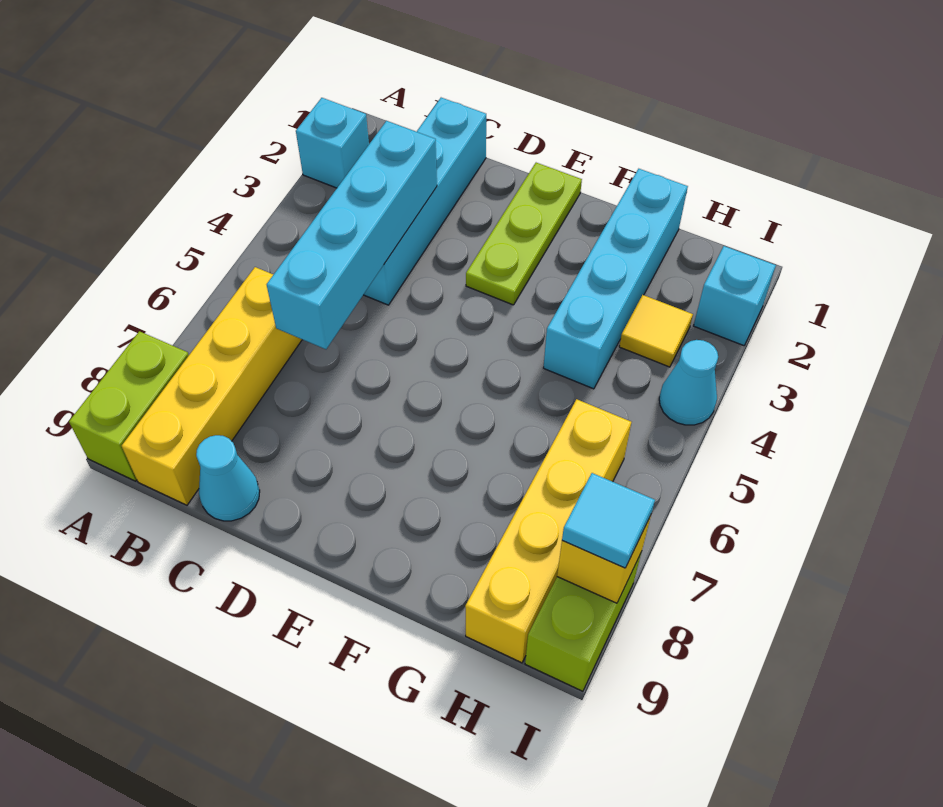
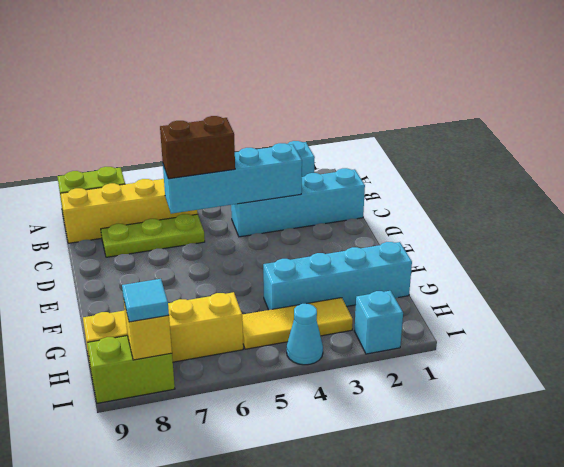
none -> brown brick C5:C6 level 3
cyan cone C9 level 1 -> none
lime plate E1:E3 level 1 -> lime plate C6:C8 level 1
yellow tile H3 level 1 -> yellow tile H3:H5 level 1

